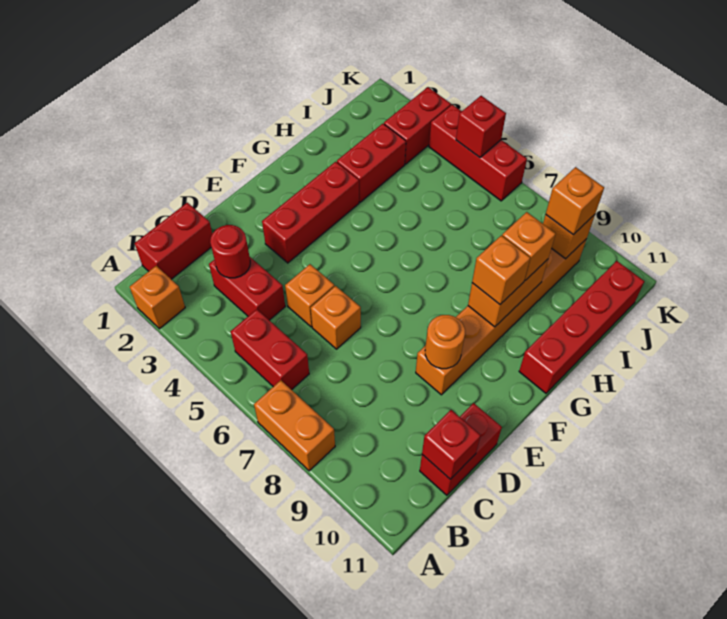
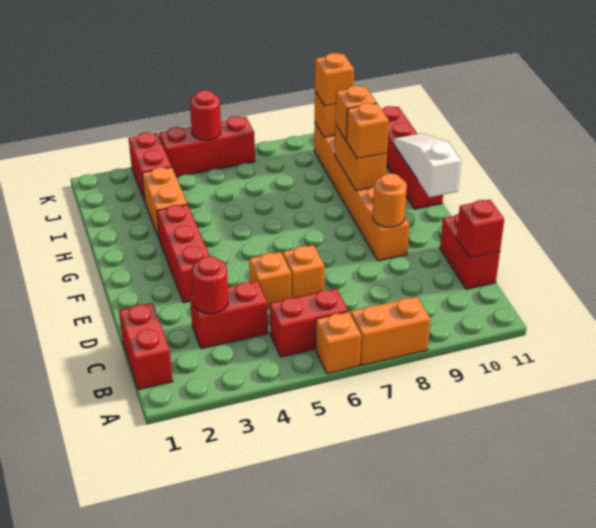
orange brick A2 level 1 -> orange brick A6 level 1
none -> white slope F11:H11 level 2 top F
red brick H3:I3 level 1 -> orange brick H3:I3 level 1
red brick K5 level 2 -> red round brick K5 level 2

